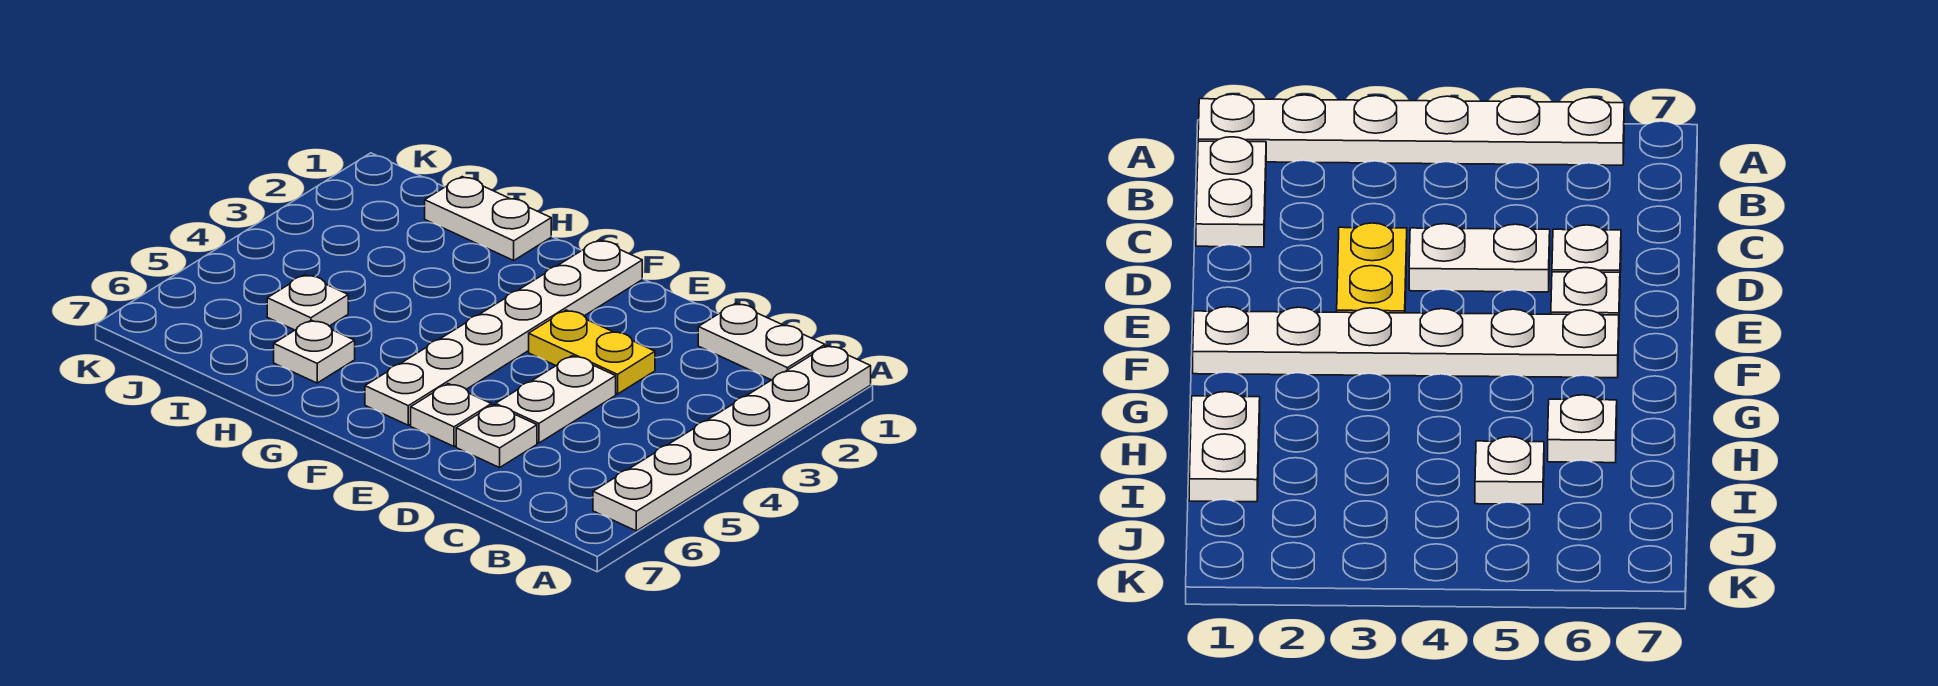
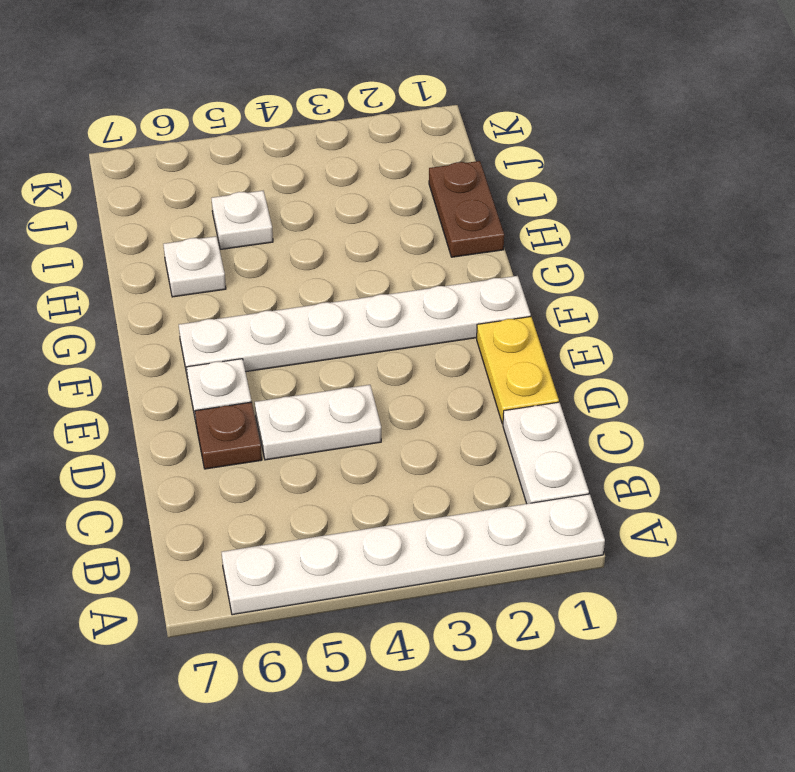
yellow plate D3:E3 level 1 -> yellow plate D1:E1 level 1
white plate D6 level 1 -> brown plate D6 level 1
white plate H1:I1 level 1 -> brown plate H1:I1 level 1

